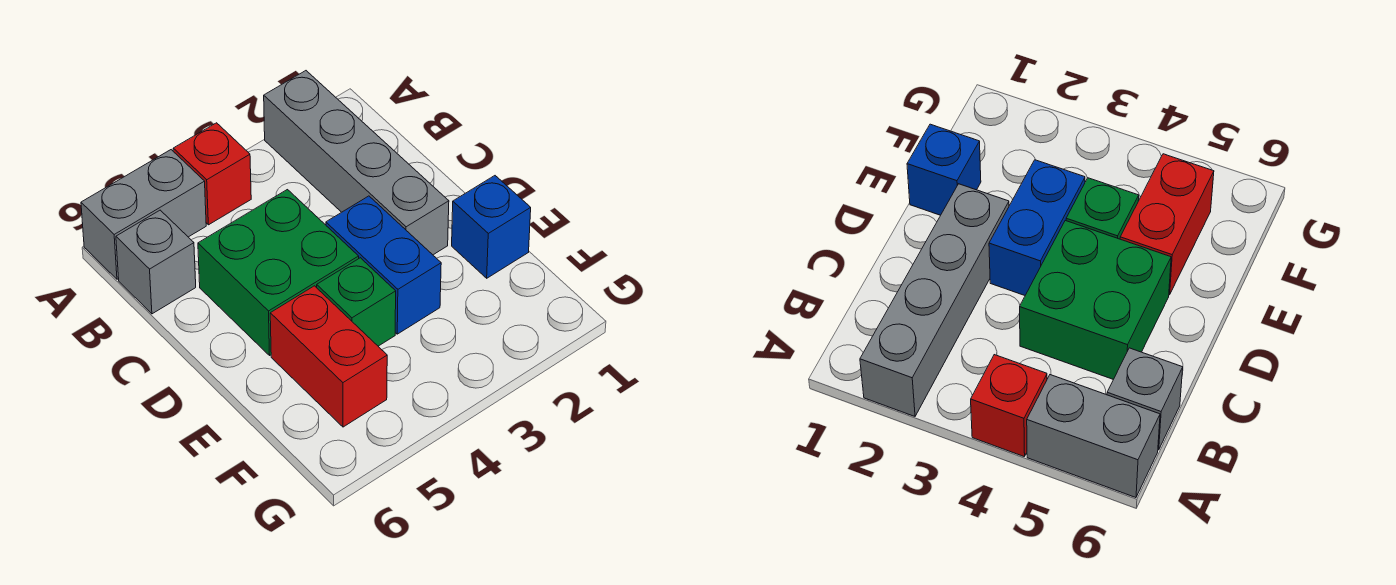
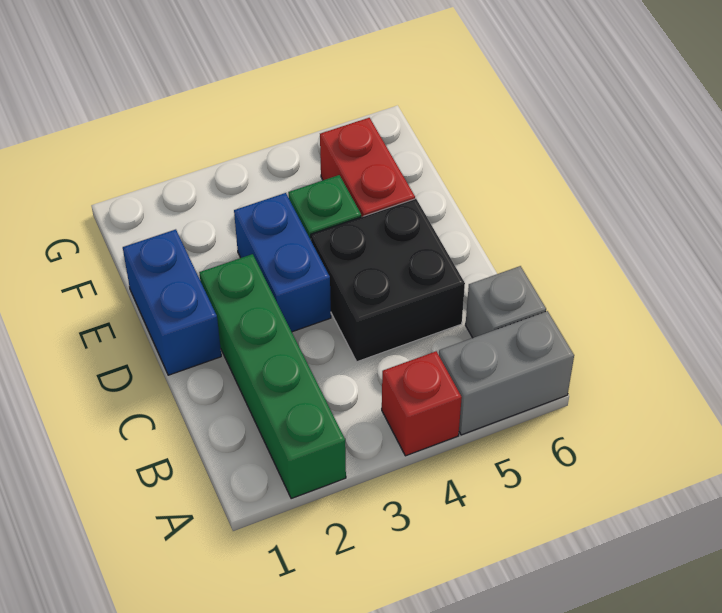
grey brick A2:D2 level 1 -> green brick A2:D2 level 1
green brick C4:D5 level 1 -> black brick C4:D5 level 1
blue brick E1 level 1 -> blue brick D1:E1 level 1

